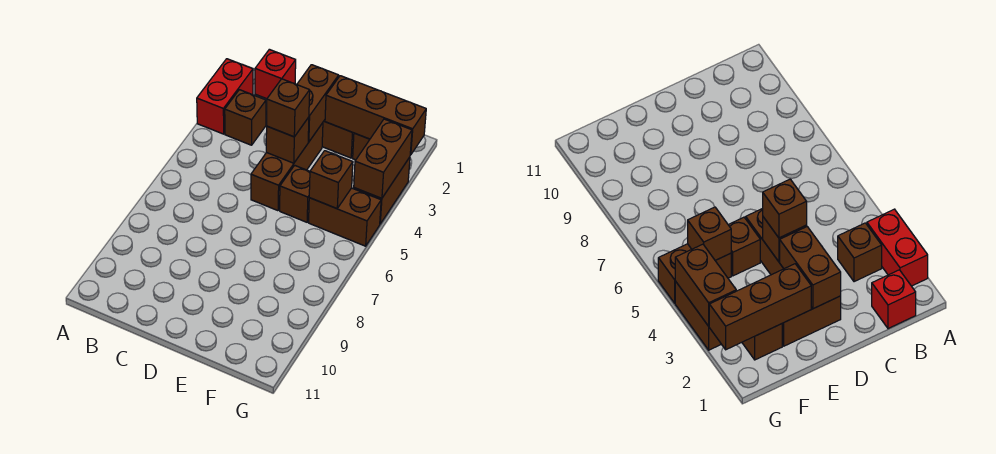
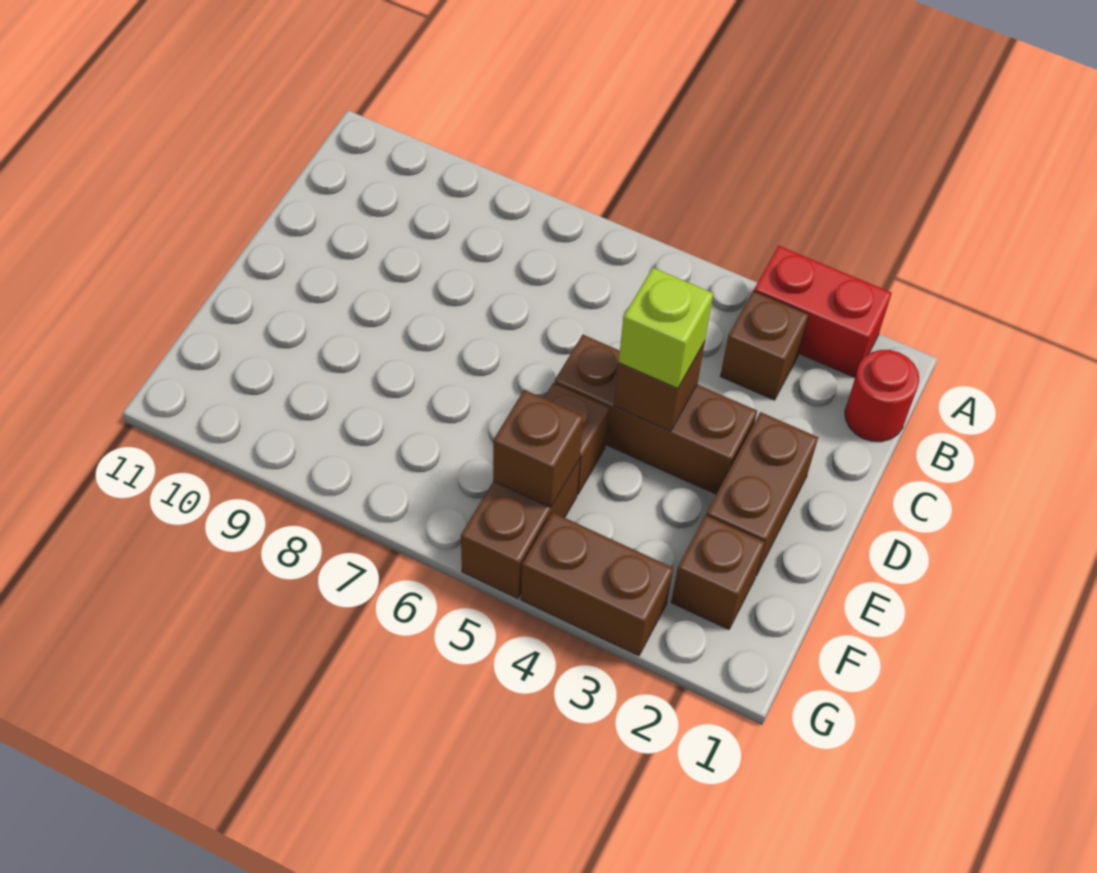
red brick B1 level 1 -> red round brick B1 level 1
brown brick D2:D3 level 2 -> none
brown brick D4 level 3 -> lime brick D4 level 3
brown brick E2:G2 level 2 -> none
brown brick G3:G4 level 2 -> none

